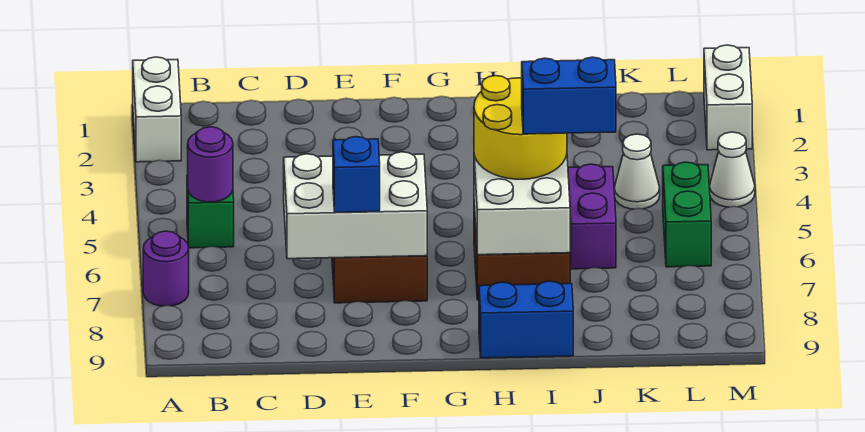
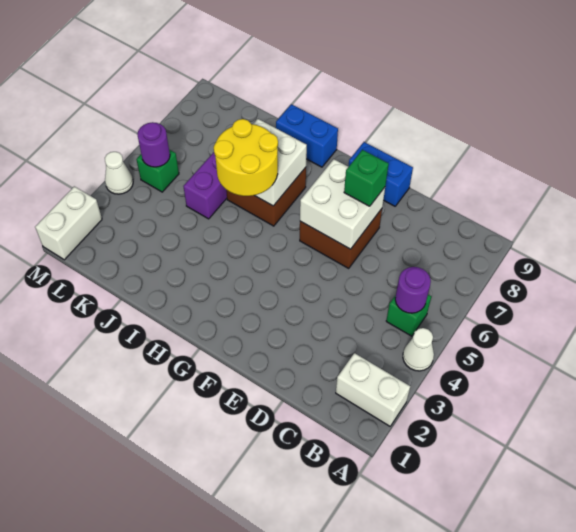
white brick A1:A2 level 1 -> white brick A2:B2 level 1
purple round brick A7 level 1 -> purple round brick L5 level 2
white brick D6:F7 level 2 -> white brick E6:F7 level 2
blue brick E7 level 3 -> green brick E7 level 3
blue brick I6:J6 level 4 -> blue brick E9:F9 level 1
white cone K4 level 1 -> white cone A4 level 1
green brick L5:L6 level 1 -> green brick L5 level 1

